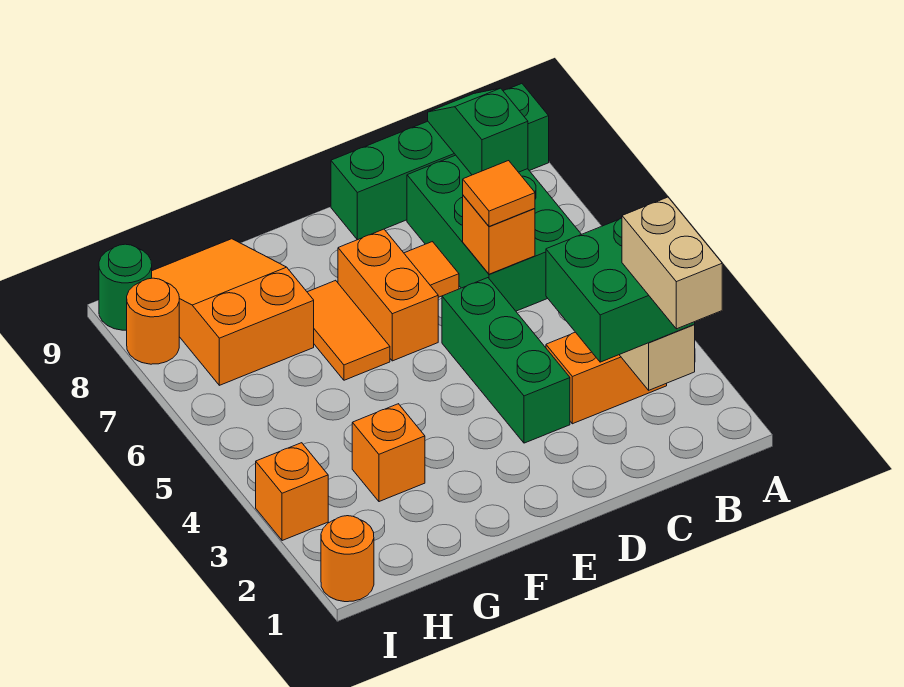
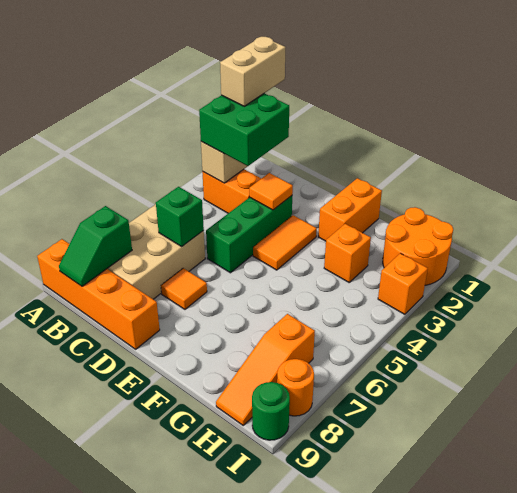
green brick A9:D9 level 1 -> orange brick A9:D9 level 1
green brick B6:C8 level 1 -> tan brick B6:C8 level 1
orange brick C6 level 2 -> green brick C6 level 2
orange tile C6 level 3 -> orange tile D3 level 2
orange brick E6:E7 level 1 -> orange brick F1:F2 level 1
orange tile F6:F7 level 1 -> orange tile E3:E4 level 1
orange slope G7:H9 level 1 top 7 -> orange slope H7:H9 level 1 top 7
orange round brick I1 level 1 -> orange round brick H1:I2 level 1

